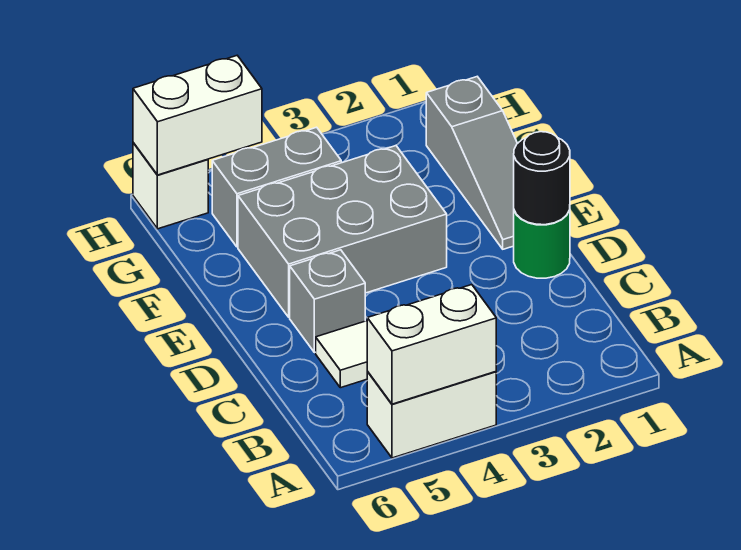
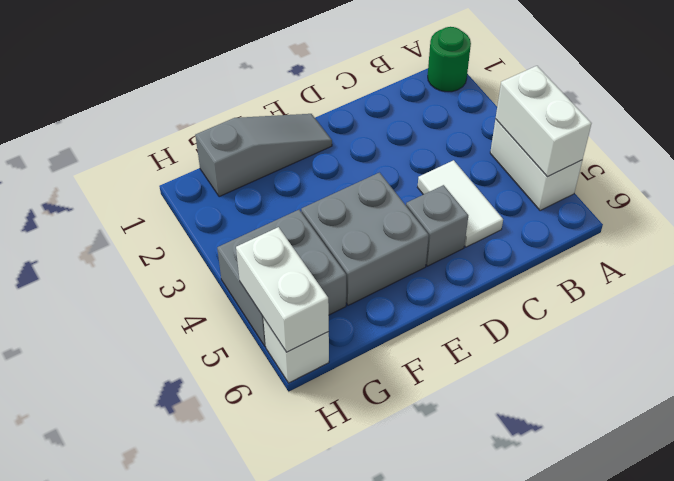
green round brick D1 level 1 -> green round brick A1 level 1
black round brick D1 level 2 -> none
grey brick E3:F5 level 1 -> grey brick E4:F5 level 1
grey brick G4:G5 level 1 -> grey brick G4:H5 level 1

